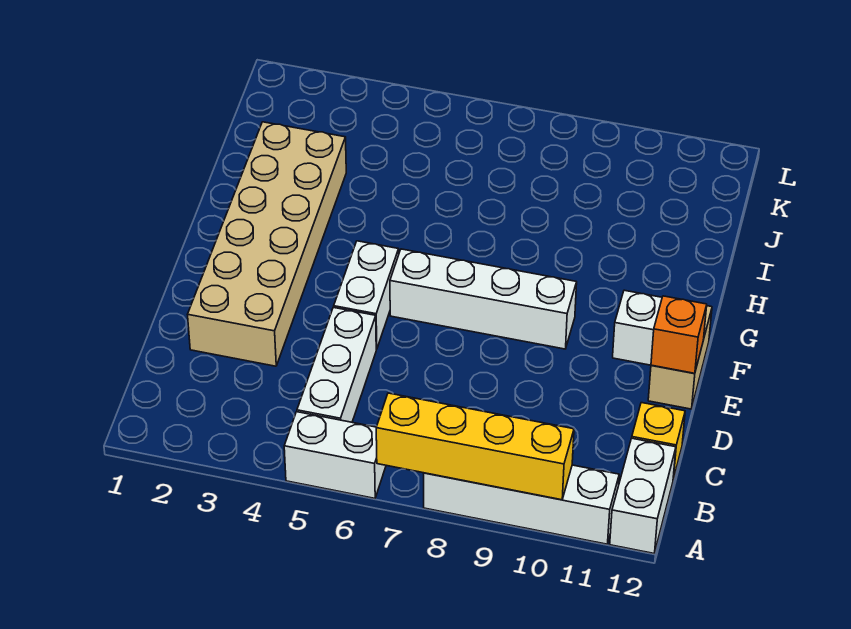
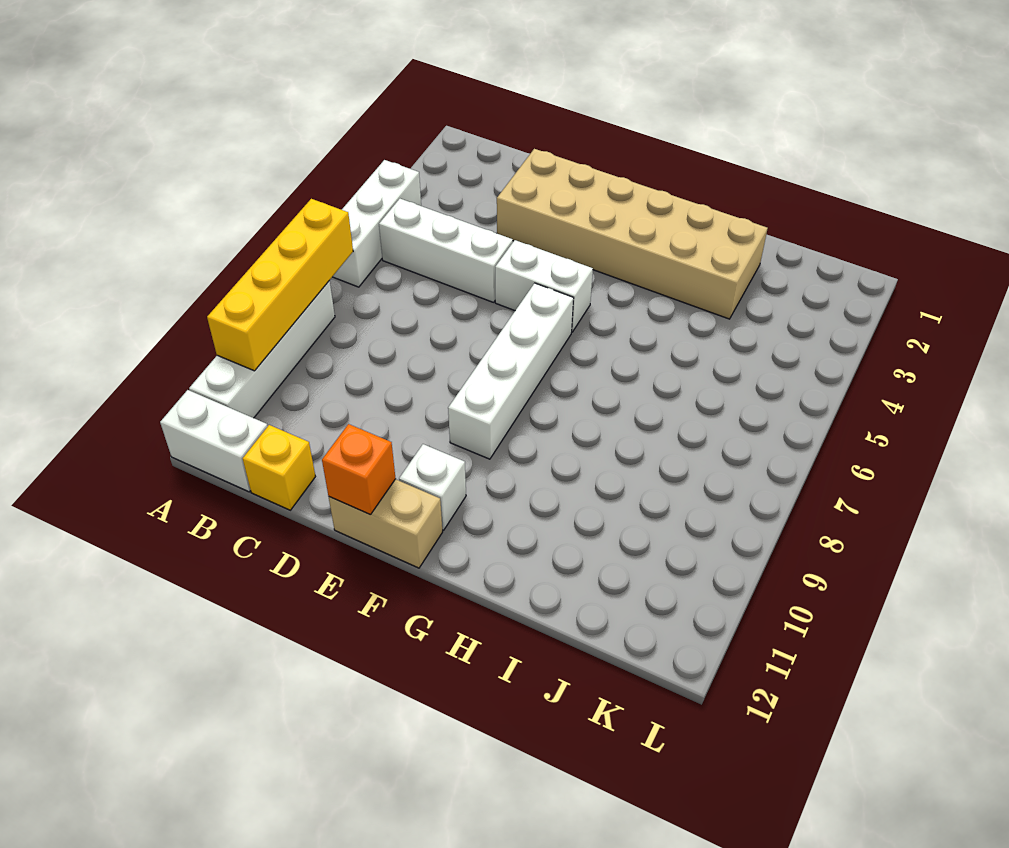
white brick A5:A6 level 1 -> white brick A4:A6 level 1

